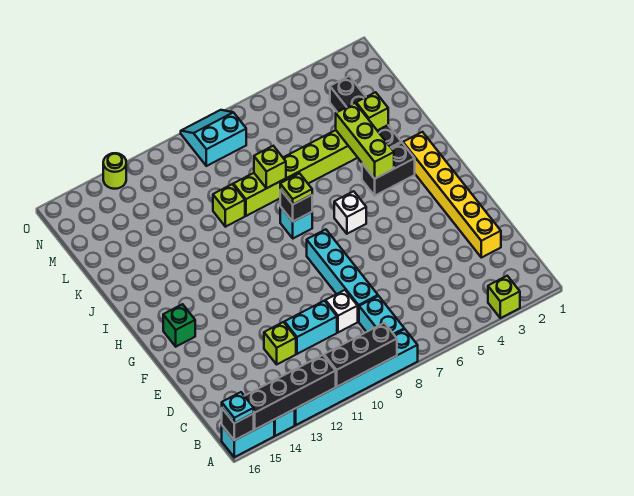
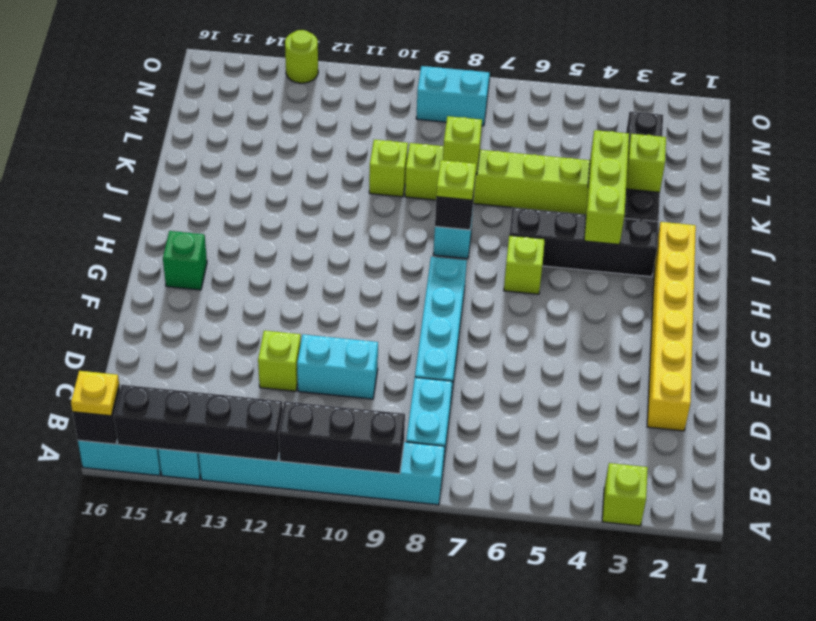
cyan plate A16 level 3 -> yellow plate A16 level 3
white brick D9 level 1 -> none
white brick H6 level 1 -> lime brick H6 level 1
black brick I3:I4 level 1 -> black brick I3:I6 level 1

